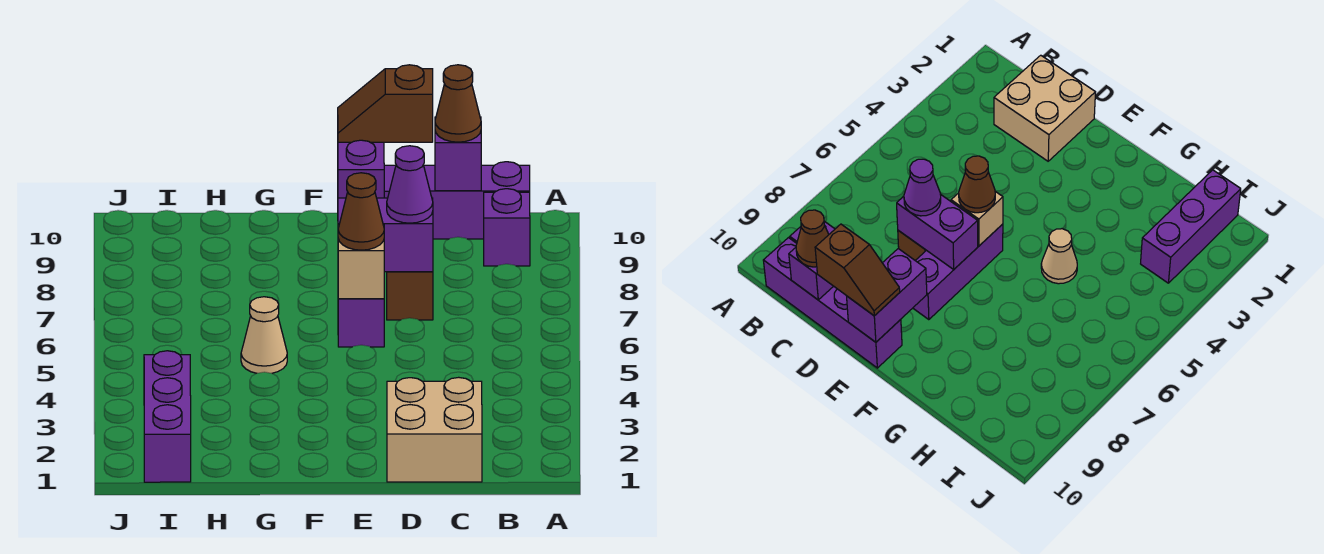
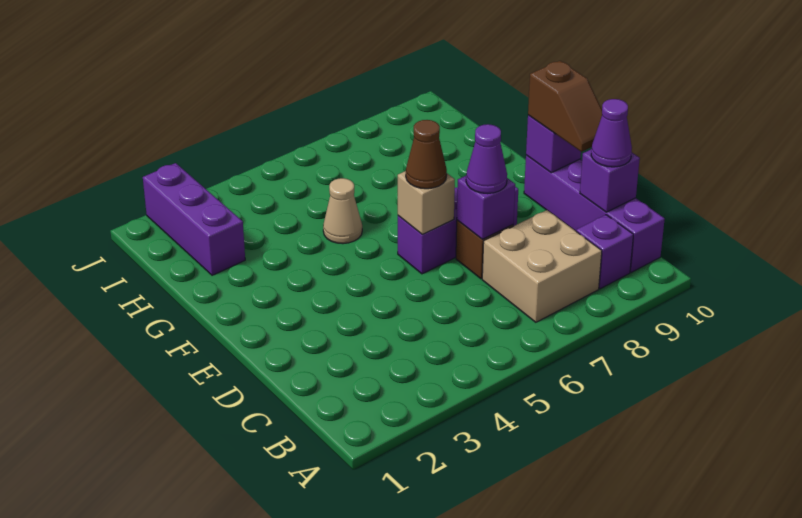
tan brick C1:D2 level 1 -> tan brick B7:C8 level 1
brown cone C10 level 3 -> purple cone C10 level 3
purple brick D7:E7 level 2 -> purple brick D7 level 2
brown slope D10:E10 level 3 top D -> brown slope D10:E10 level 3 top E
purple brick E9:E10 level 2 -> purple brick E10 level 2
purple brick I1:I3 level 1 -> purple brick H2:J2 level 1

